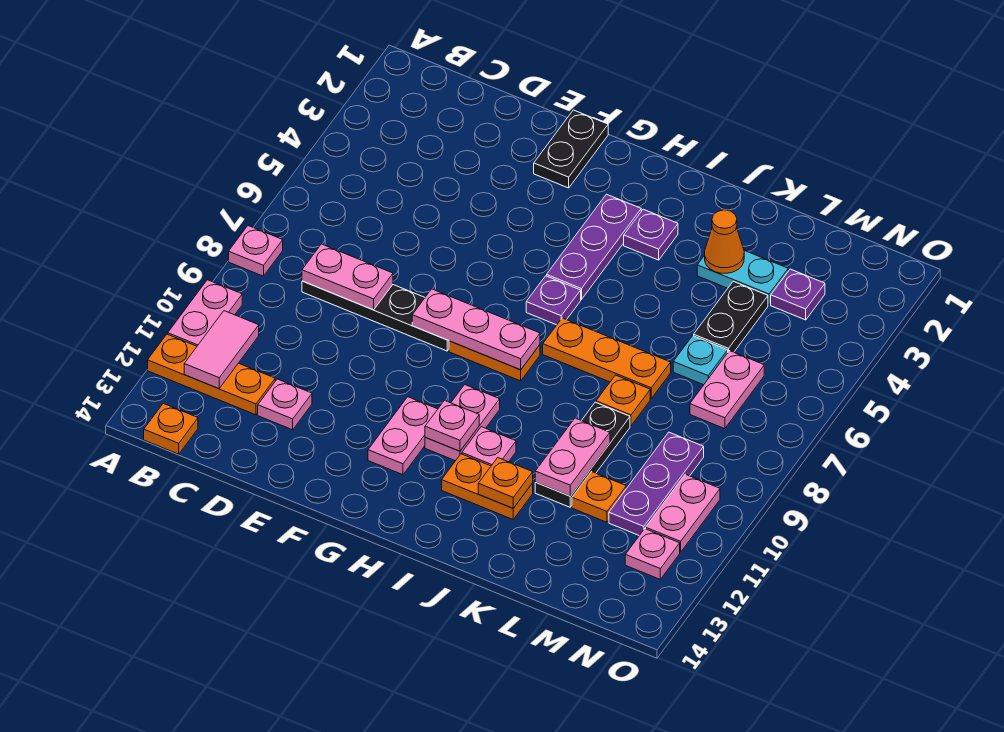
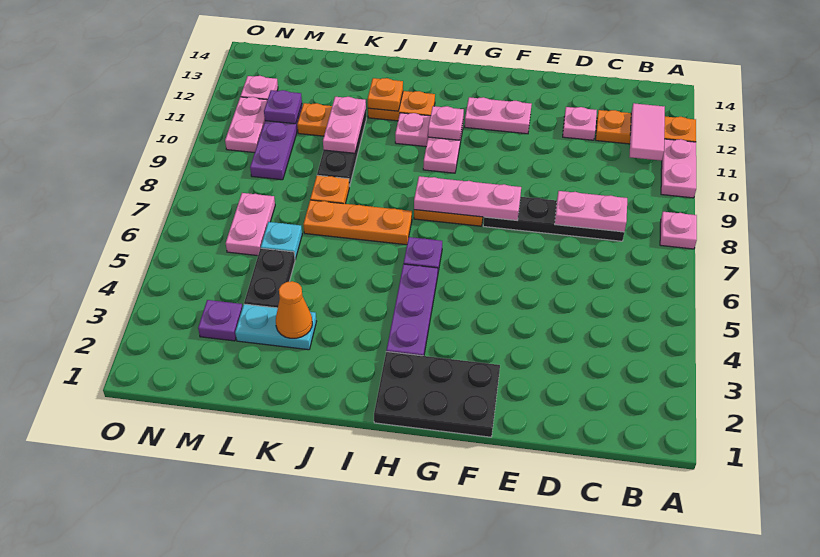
orange plate B14 level 1 -> none
black plate F1:F2 level 1 -> black plate F1:H2 level 1
pink plate G11:G12 level 1 -> pink plate F12:G12 level 1
purple plate I3 level 1 -> purple plate M11 level 2

